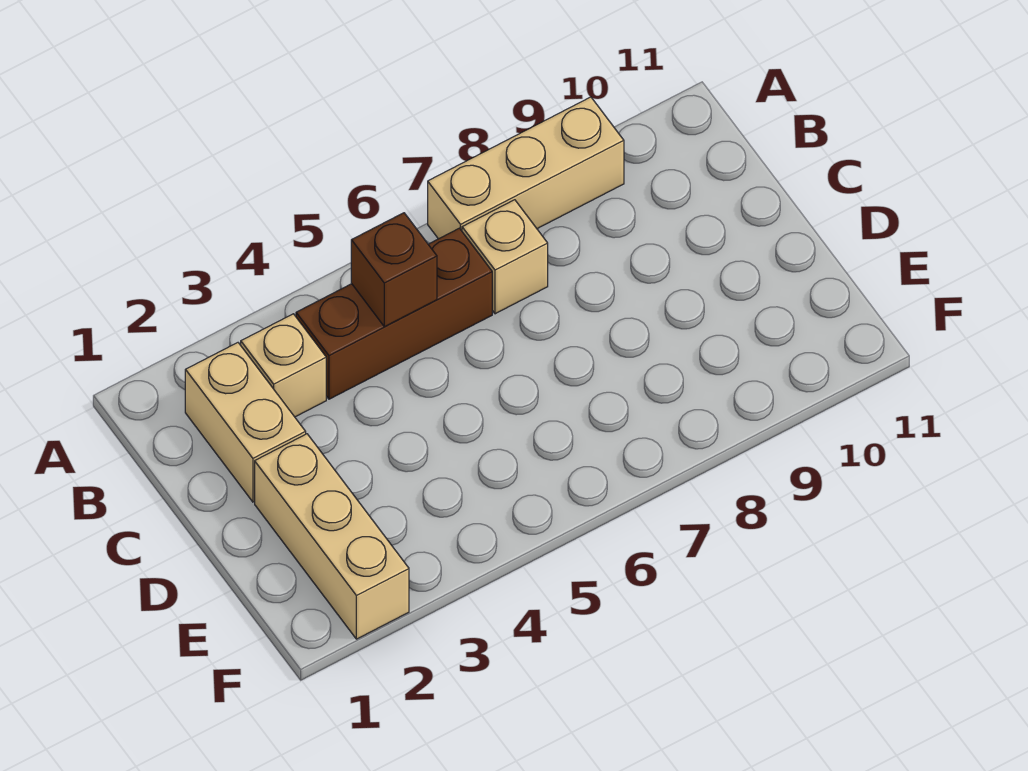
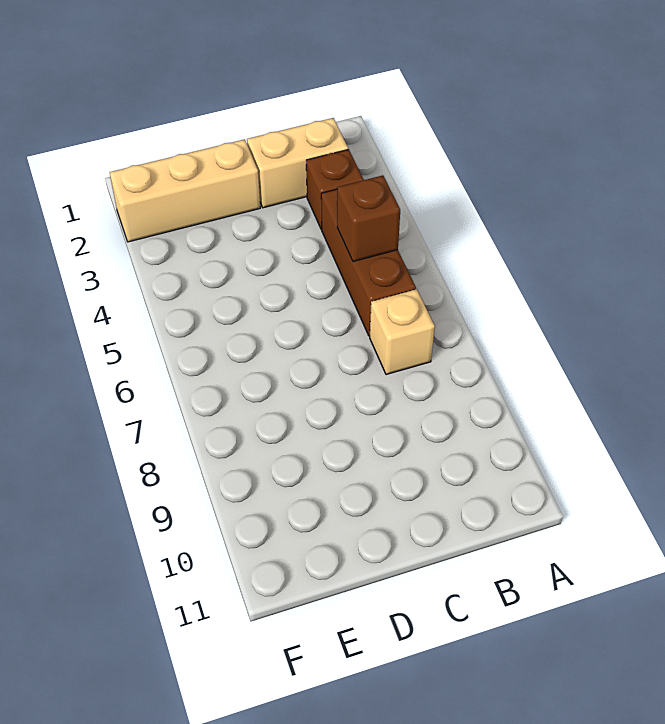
tan brick A7:A9 level 1 -> none
tan brick B3 level 1 -> brown brick B3 level 1

